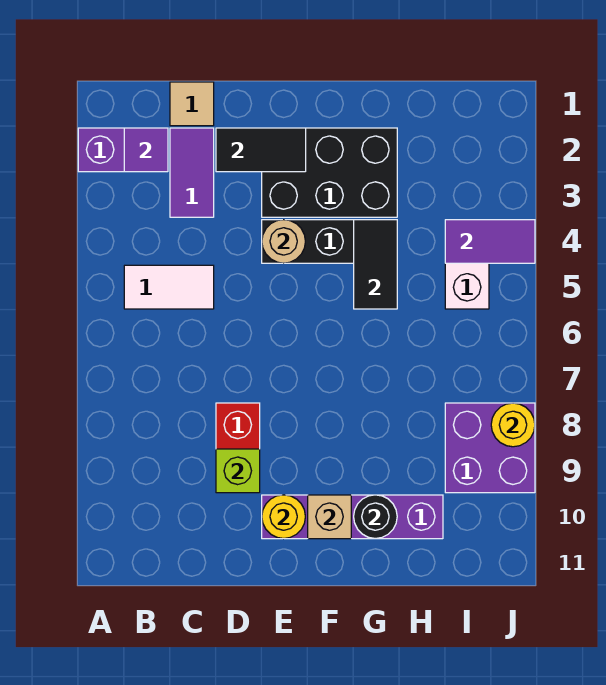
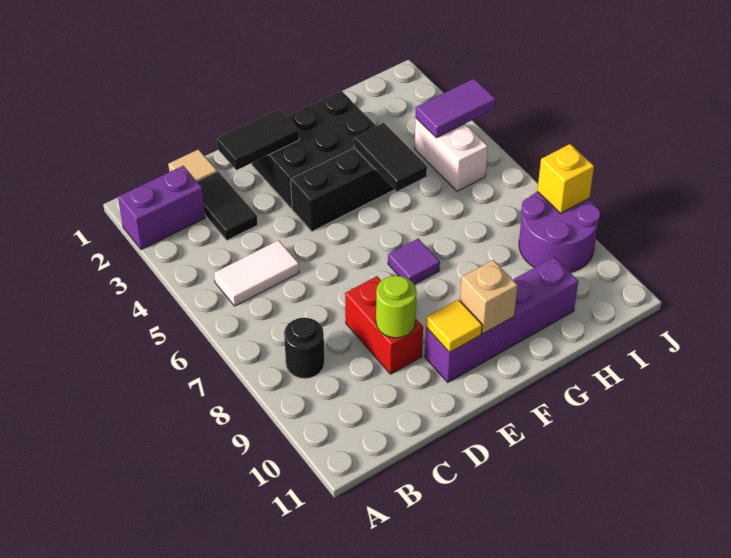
purple tile B2 level 2 -> purple tile F7 level 1
purple tile C2:C3 level 1 -> black tile C2:C3 level 1
lime brick D9 level 2 -> lime round brick D9 level 2
tan round brick E4 level 2 -> none
yellow round brick E10 level 2 -> yellow tile E10 level 2
black round brick G10 level 2 -> black round brick B8 level 1
purple brick I8:J9 level 1 -> purple round brick I8:J9 level 1
yellow round brick J8 level 2 -> yellow brick J8 level 2

